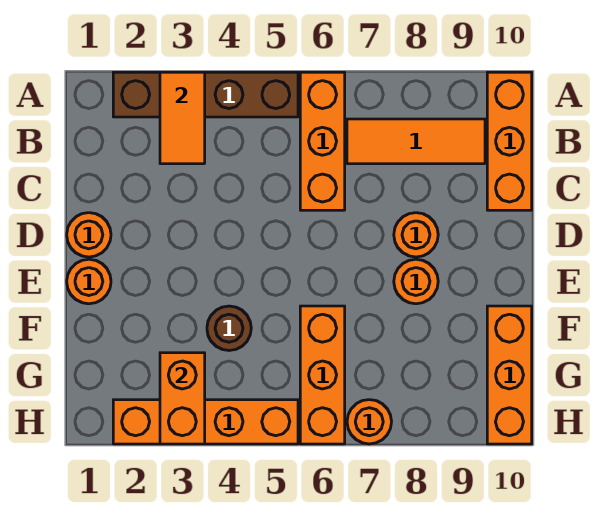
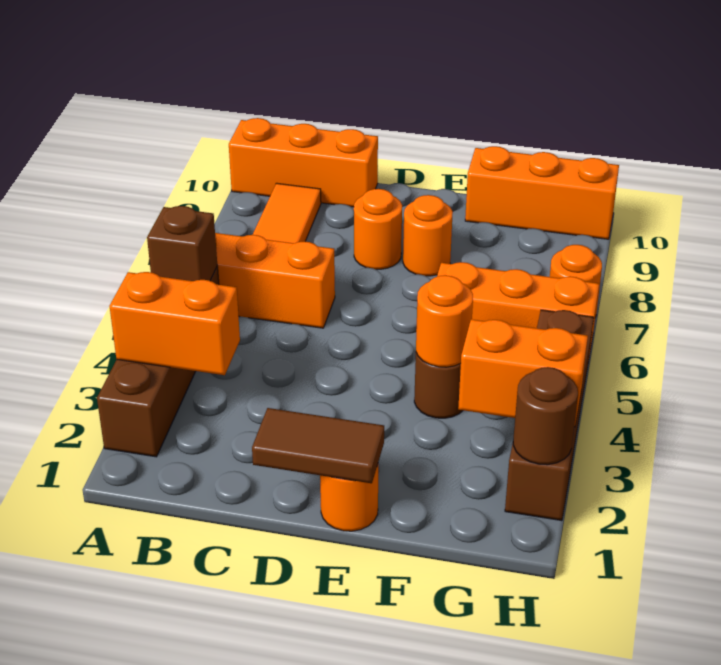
orange tile A3:B3 level 2 -> orange brick A3:B3 level 2
none -> brown brick A5 level 2
orange round brick D1 level 1 -> orange round brick F4 level 2
none -> brown tile D1:E1 level 2
orange brick H2:H5 level 1 -> brown brick H2:H5 level 1
none -> brown round brick H2 level 2

